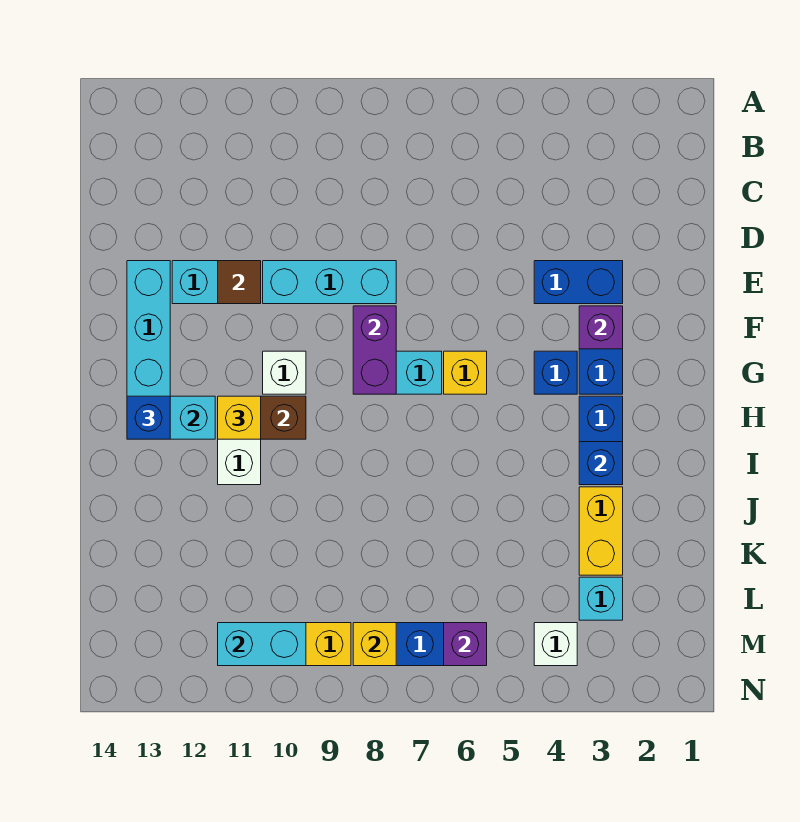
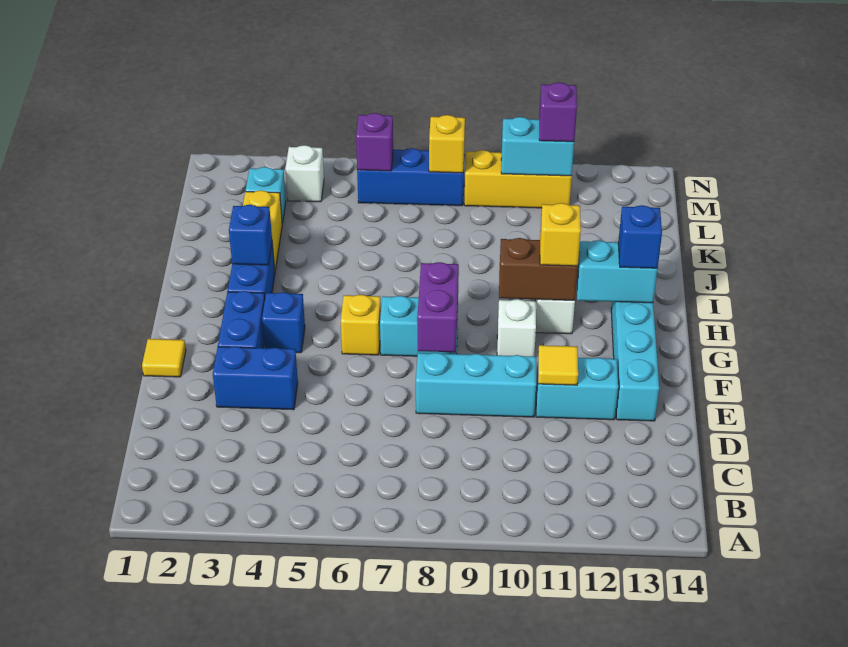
brown tile E11 level 2 -> yellow tile E11 level 2
none -> yellow tile F1 level 1
purple brick F3 level 2 -> purple brick M11 level 3

